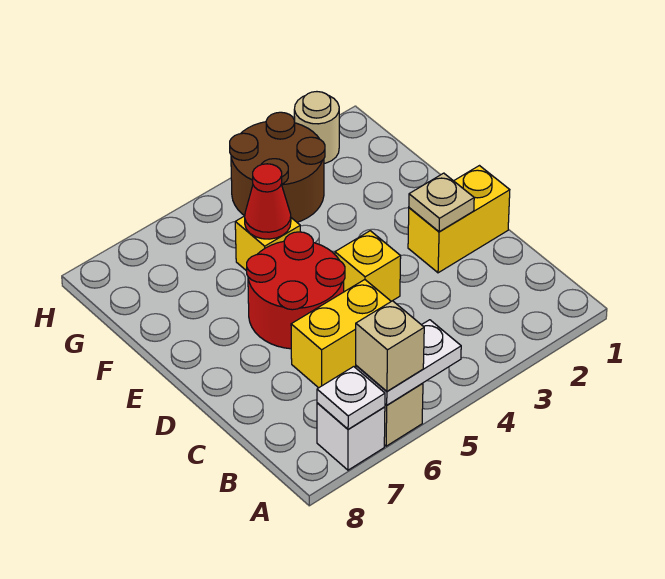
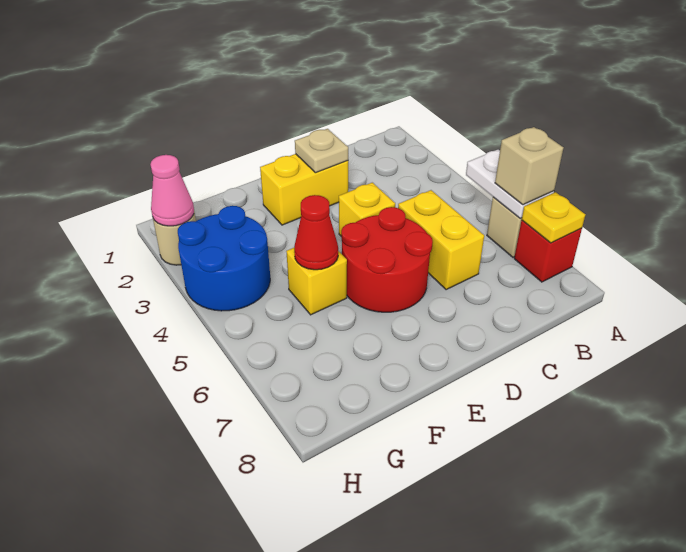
white brick A7 level 1 -> red brick A7 level 1
white plate A7 level 2 -> yellow plate A7 level 2
yellow brick D1:D2 level 1 -> yellow brick D2:E2 level 1
brown round brick G3:H4 level 1 -> blue round brick G3:H4 level 1
none -> pink cone H2 level 2

